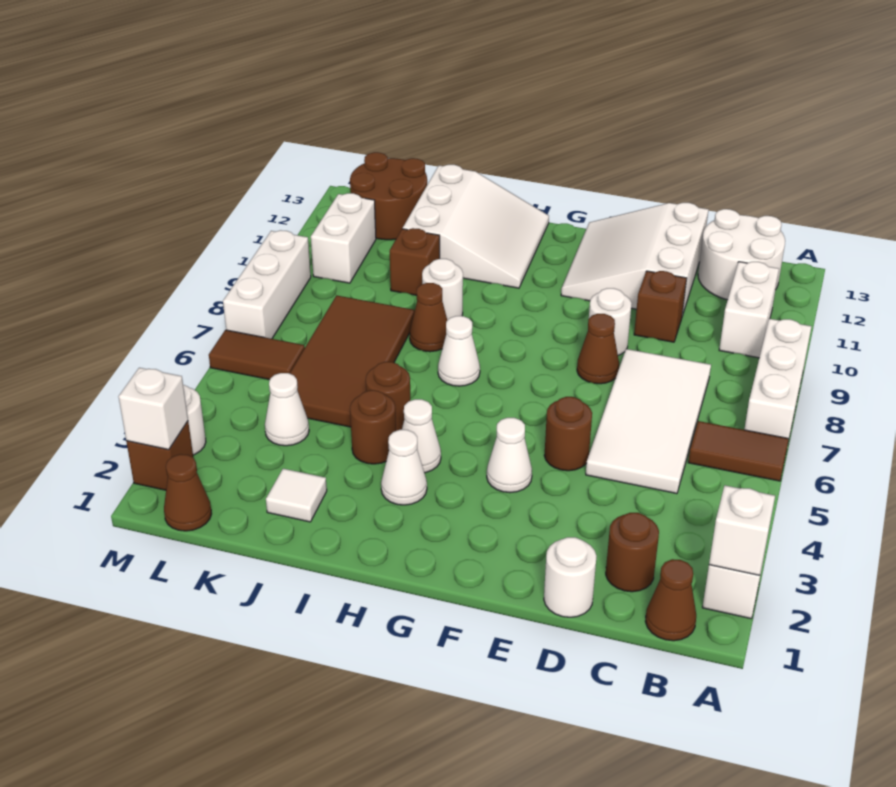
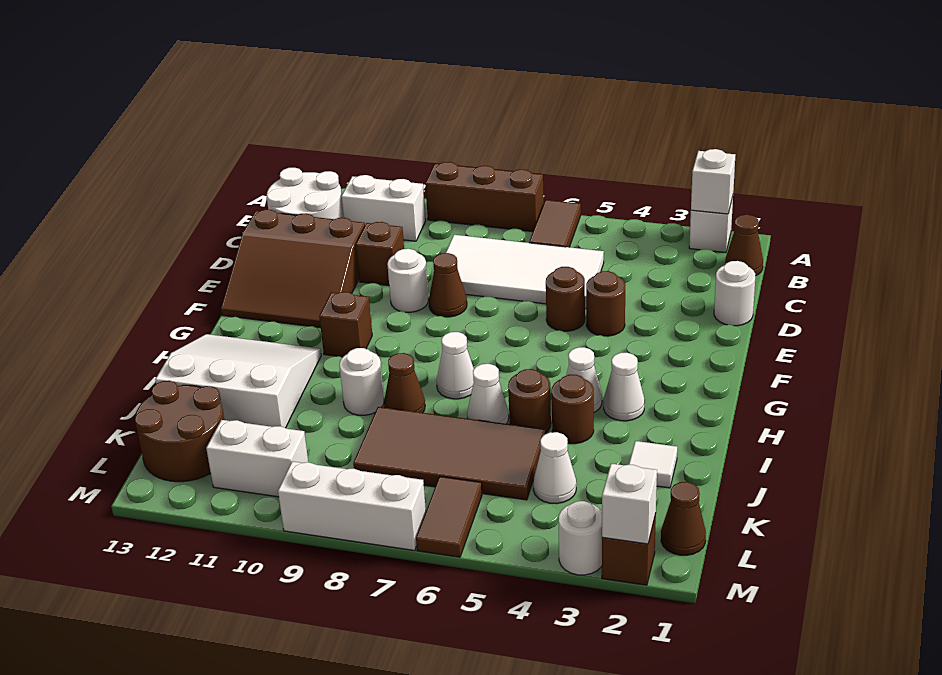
white brick A7:A9 level 1 -> brown brick A7:A9 level 1
brown round brick C2 level 1 -> brown round brick E4 level 1
white slope D11:F13 level 1 top D -> brown slope D11:F13 level 1 top D
white cone F4 level 1 -> white cone I6 level 1
brown brick J10 level 1 -> brown brick G10 level 1

